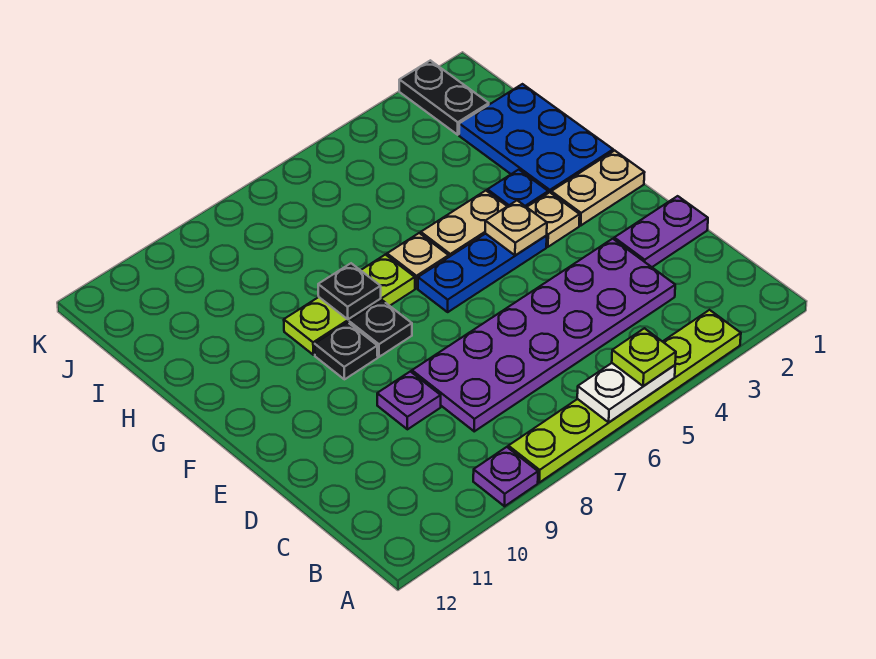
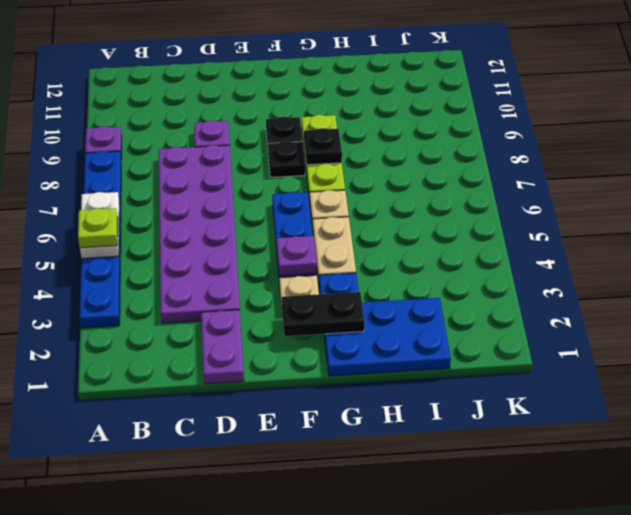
lime plate A3:A8 level 1 -> blue plate A3:A8 level 1
tan plate F1:F2 level 1 -> none
tan plate F4 level 2 -> purple plate F4 level 2
black plate J2:K2 level 1 -> black plate F2:G2 level 2

